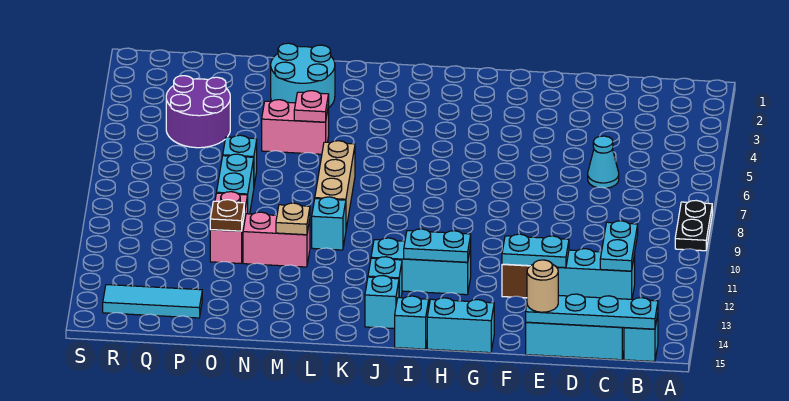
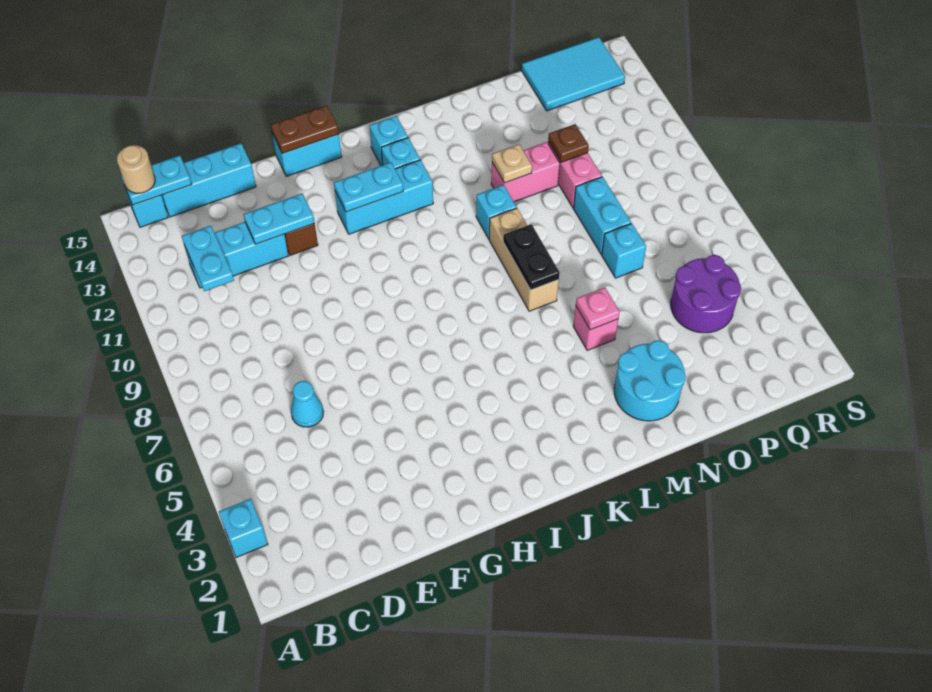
black plate A8:A9 level 1 -> black plate L7:L8 level 2
cyan plate B15:E15 level 2 -> cyan plate B15:C15 level 2
tan round brick E15 level 3 -> tan round brick B15 level 3
none -> brown plate G15:H15 level 2
cyan brick I15 level 1 -> cyan brick A3 level 1
pink brick M5:N5 level 1 -> pink brick M5 level 1
cyan tile P14:R14 level 1 -> cyan tile P14:R15 level 1

